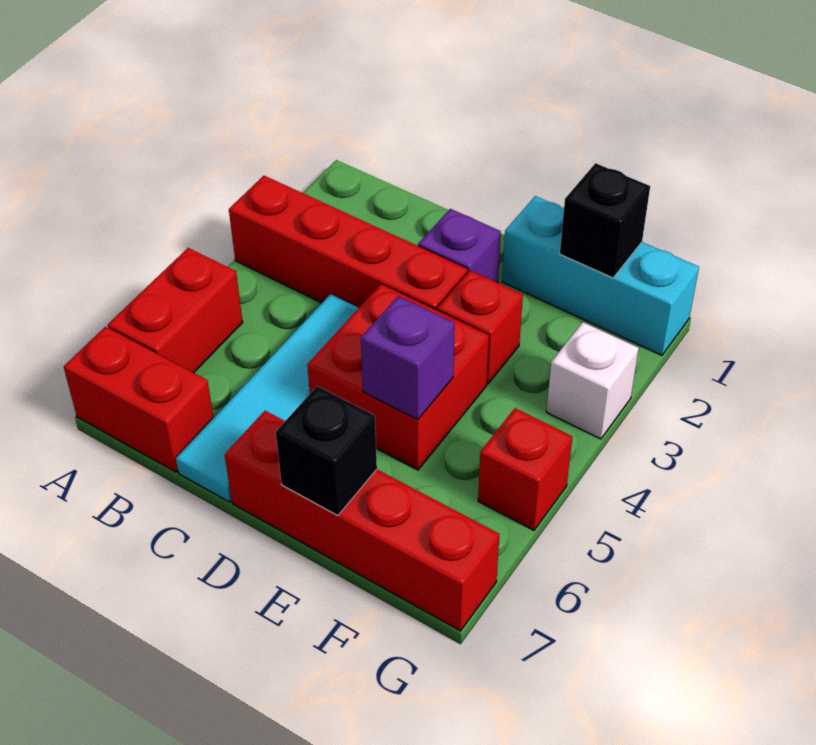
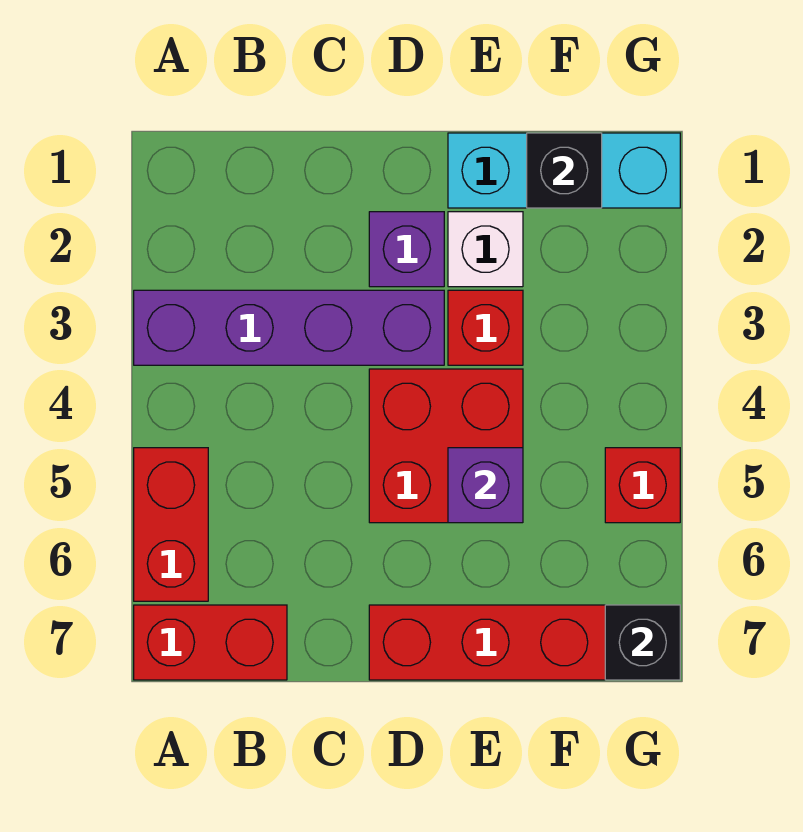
red brick A3:D3 level 1 -> purple brick A3:D3 level 1
cyan tile C4:C7 level 1 -> none
black brick E7 level 2 -> black brick G7 level 2
white brick G3 level 1 -> white brick E2 level 1

